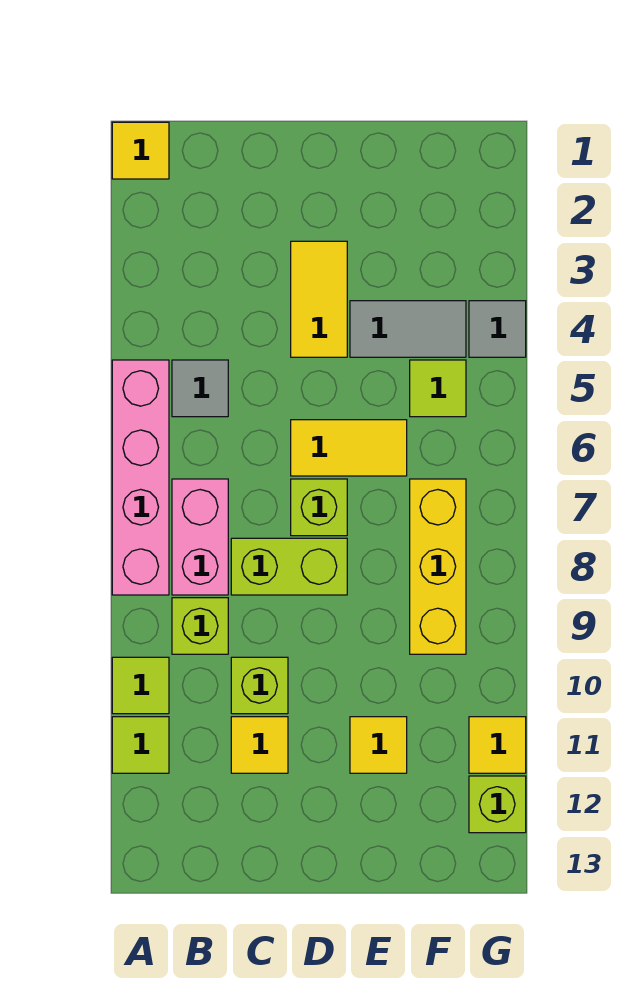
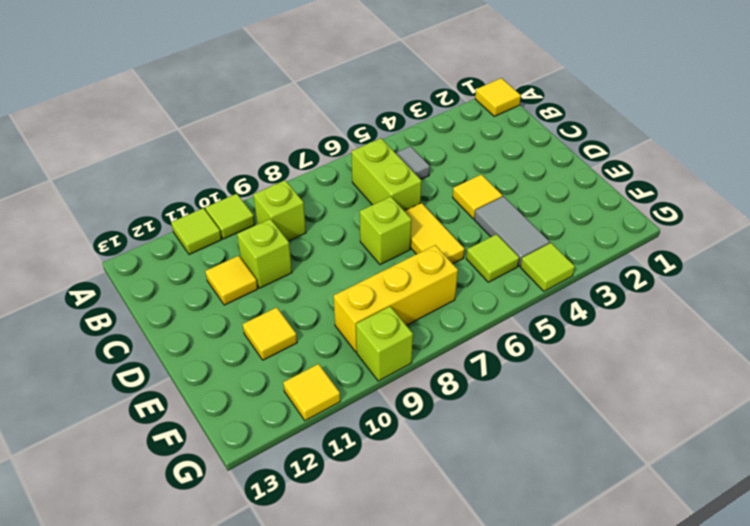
pink brick A5:A8 level 1 -> none
pink brick B7:B8 level 1 -> none
lime brick C8:D8 level 1 -> lime brick B6:C6 level 1
yellow tile D3:D4 level 1 -> yellow tile D4 level 1
grey tile G4 level 1 -> lime tile G4 level 1
lime brick G12 level 1 -> lime brick G9 level 1

